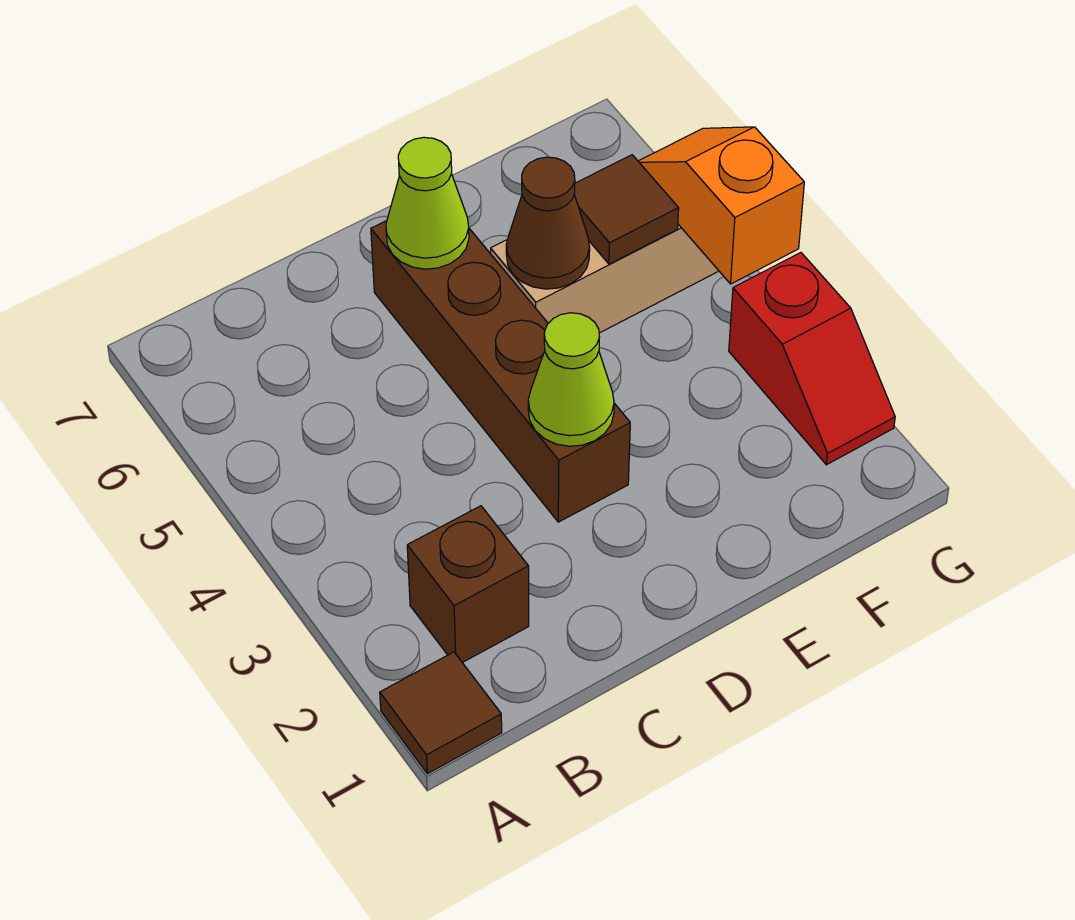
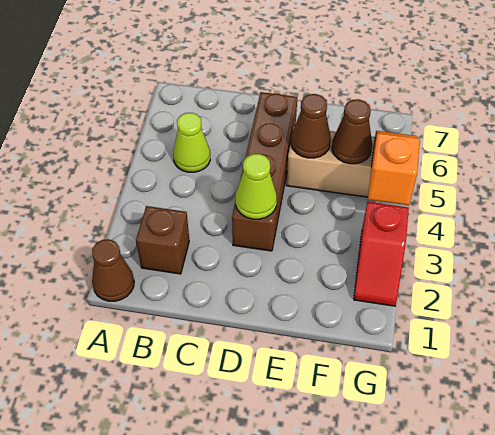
brown tile A1 level 1 -> brown cone A1 level 1
lime cone D6 level 2 -> lime cone B5 level 1
brown tile F5 level 2 -> brown cone F5 level 2

